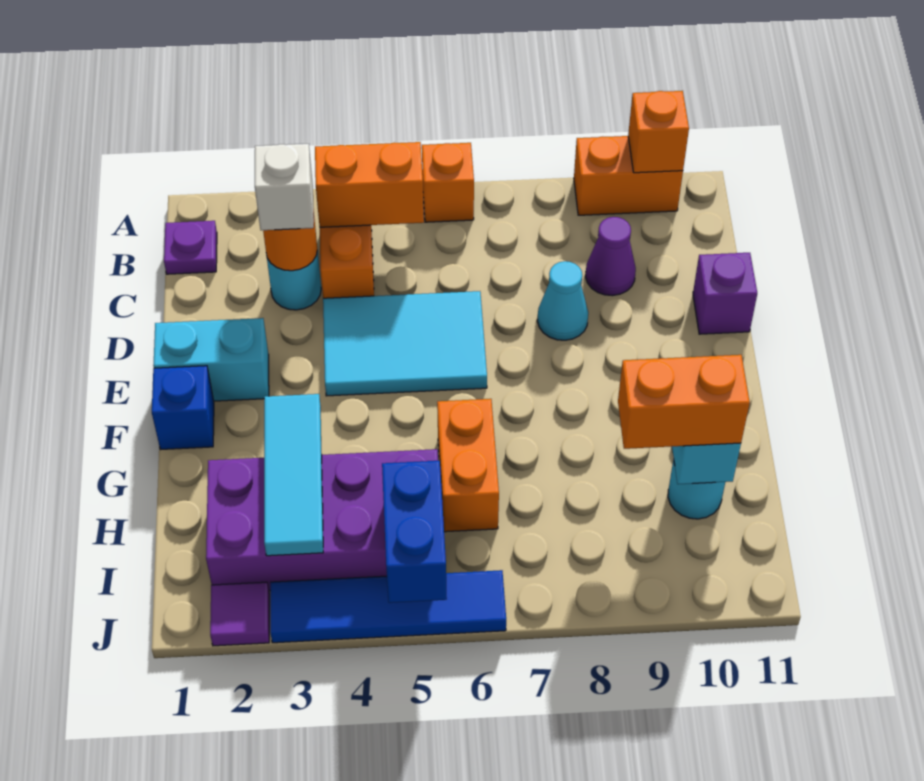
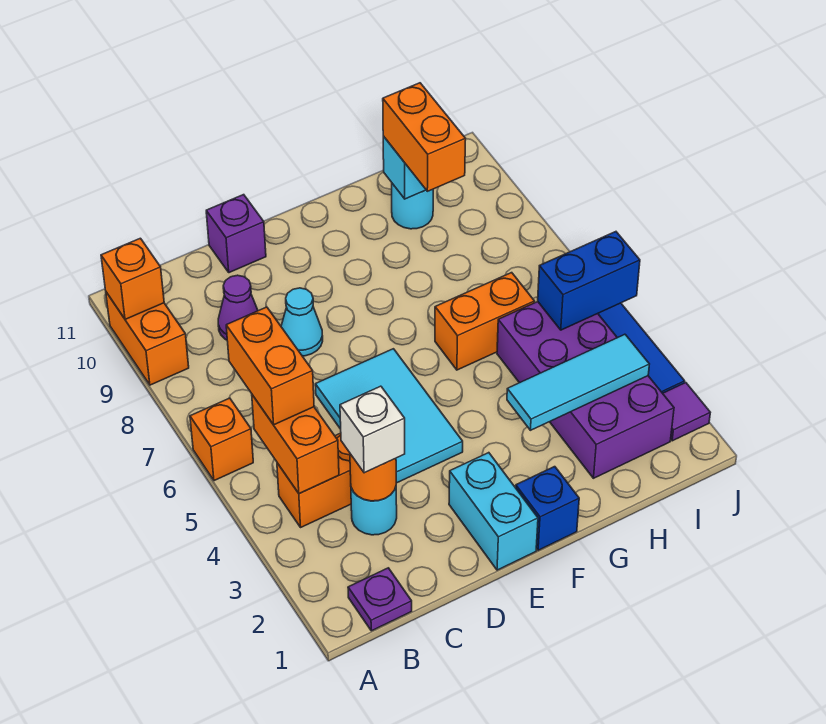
none -> orange brick B5:B6 level 3

